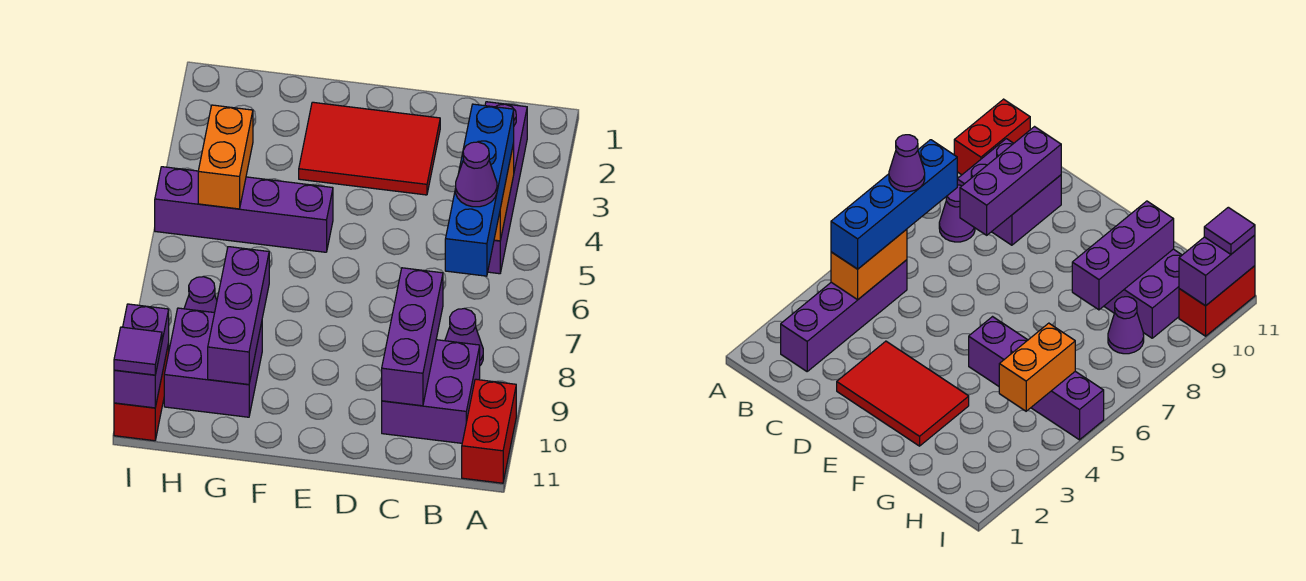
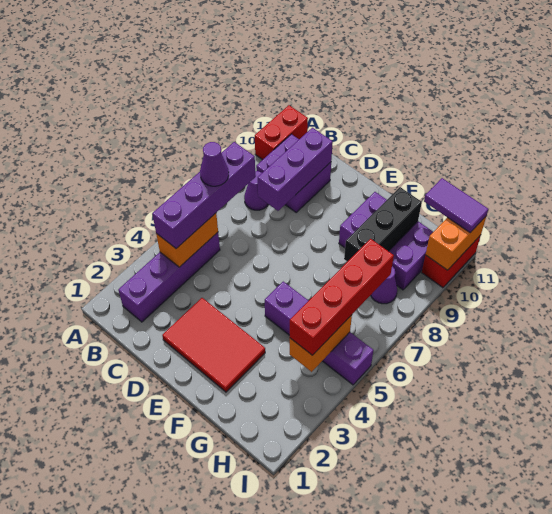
blue brick B4:B7 level 3 -> purple brick B4:B7 level 3
purple brick G8:G10 level 2 -> black brick G8:G10 level 2
purple brick G9:H10 level 1 -> purple brick F9:H10 level 1
none -> red brick H4:H7 level 3
purple brick I10:I11 level 2 -> orange brick I10:I11 level 2
purple tile I11 level 3 -> purple tile H11:I11 level 3

